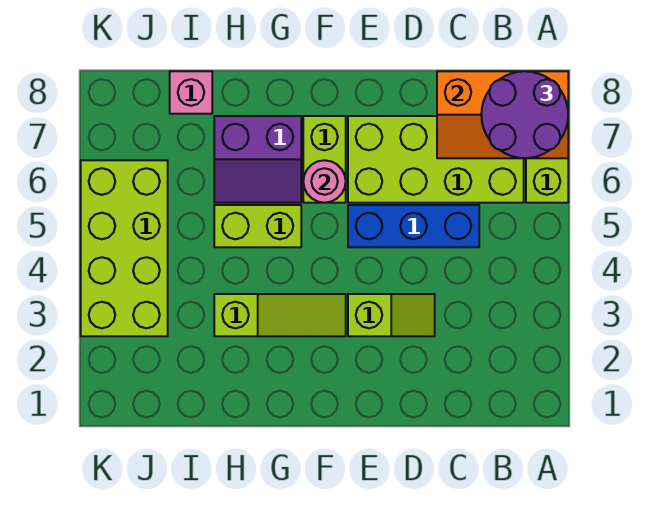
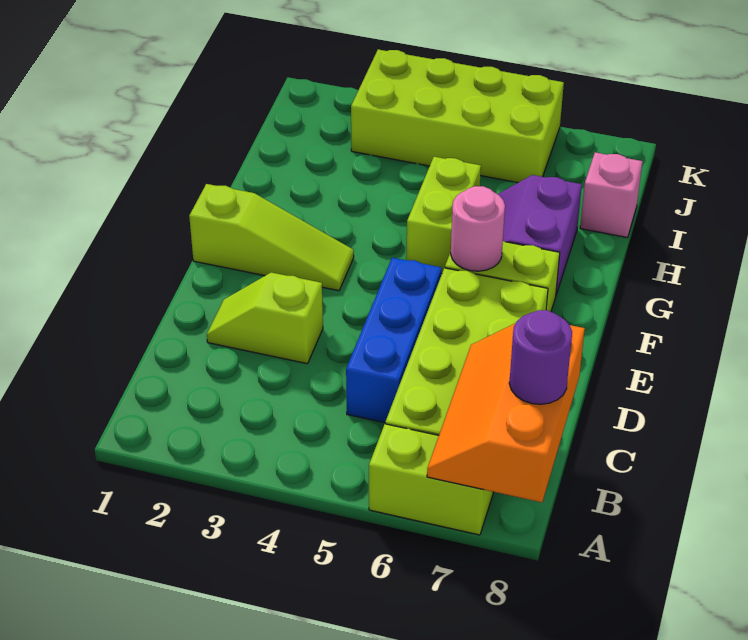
purple round brick A7:B8 level 3 -> purple round brick B8 level 3
lime slope D3:E3 level 1 top E -> lime slope D2:D3 level 1 top 3
lime slope F3:H3 level 1 top H -> lime slope F1:F3 level 1 top 1

